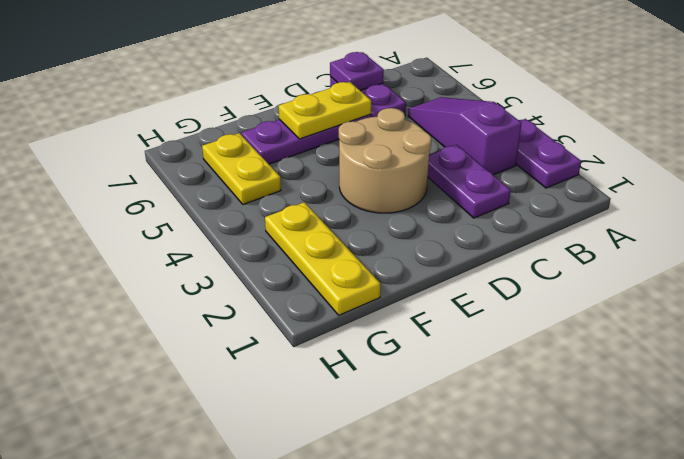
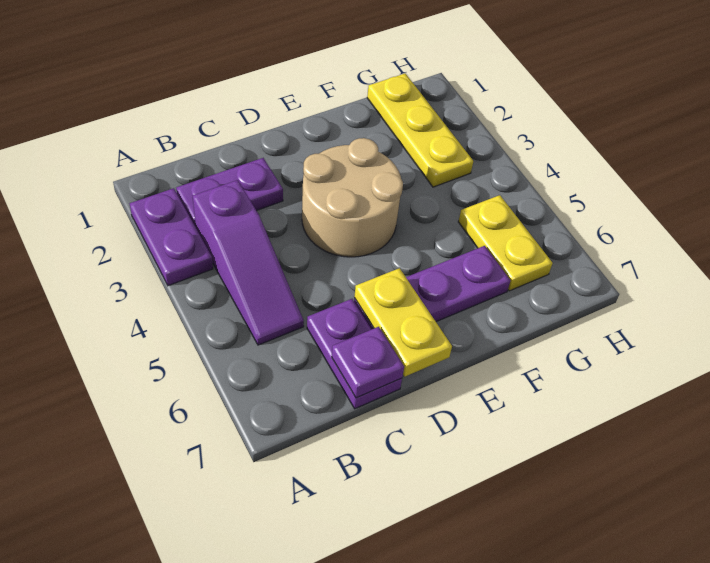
purple plate C2:C3 level 1 -> purple plate B2:C2 level 1
yellow plate D6:E6 level 2 -> yellow plate D6:D7 level 2

